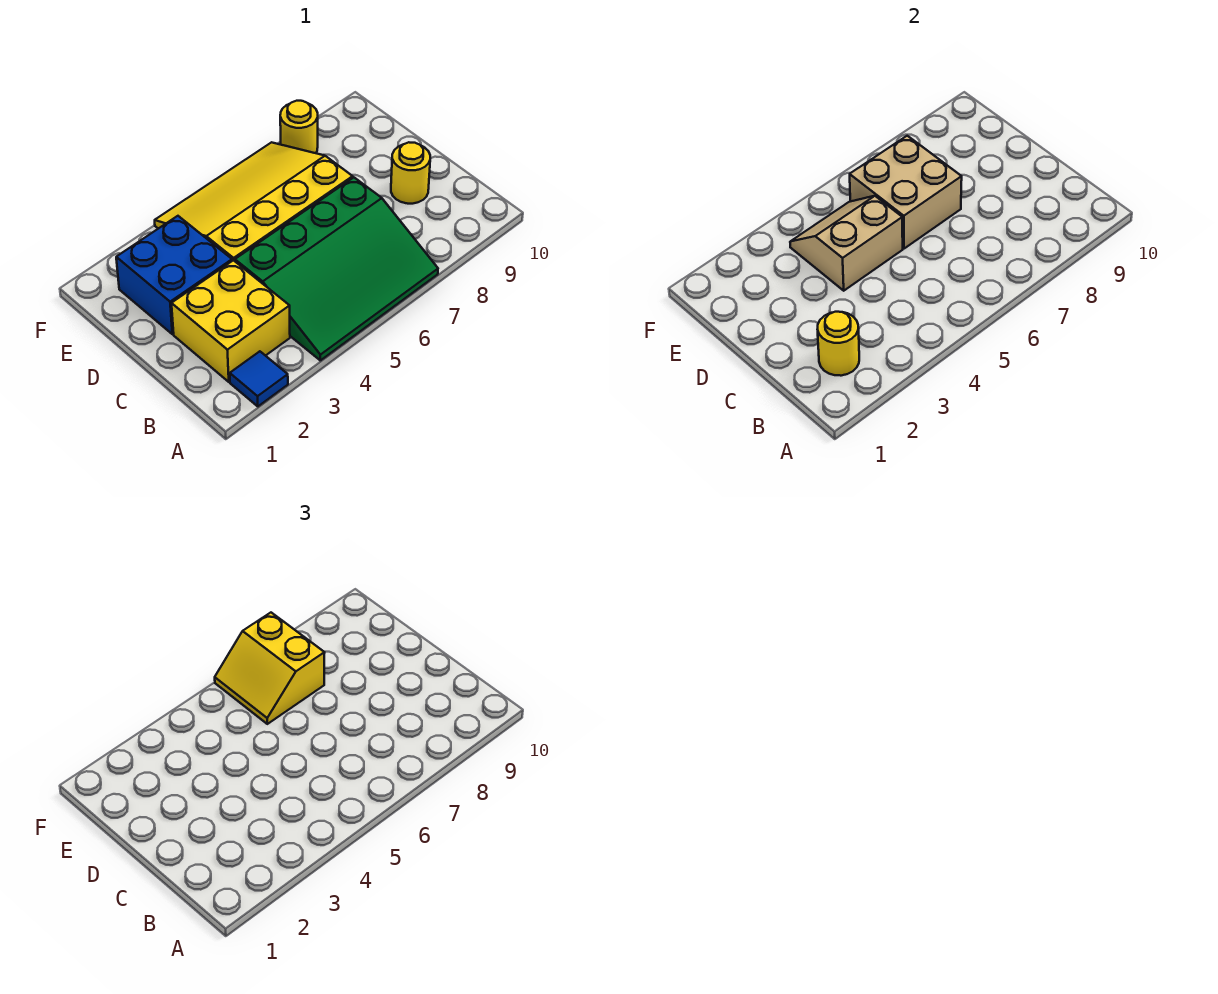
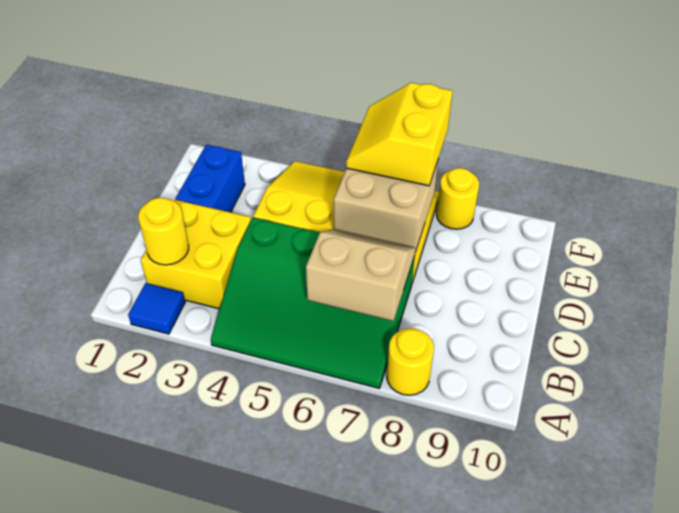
yellow round brick C9 level 1 -> yellow round brick A8 level 1
blue brick D2:E3 level 1 -> blue brick D2:E2 level 1
tan slope D4:E5 level 2 top D -> tan slope B6:C7 level 2 top B

